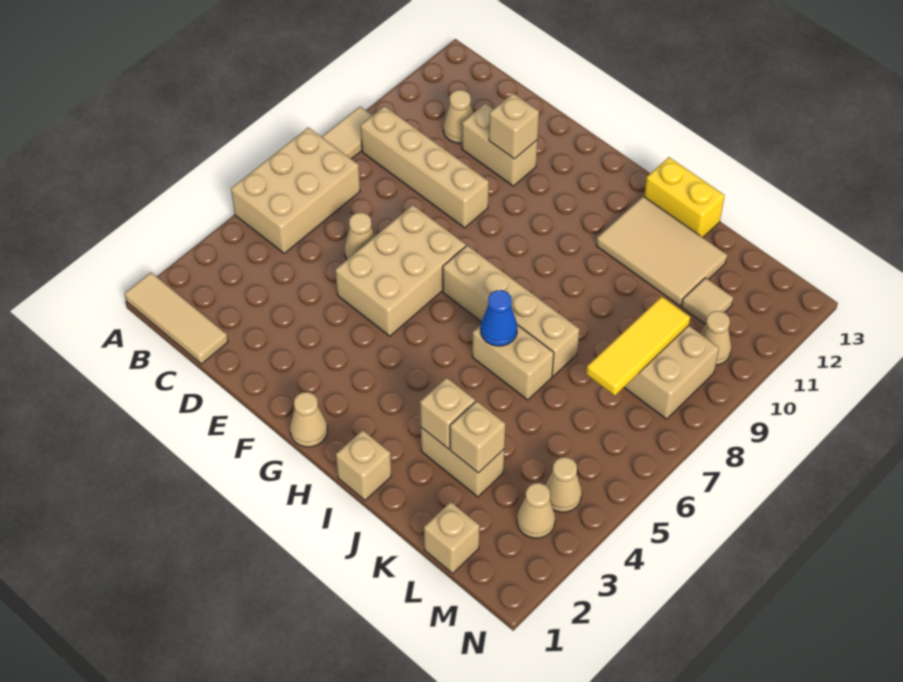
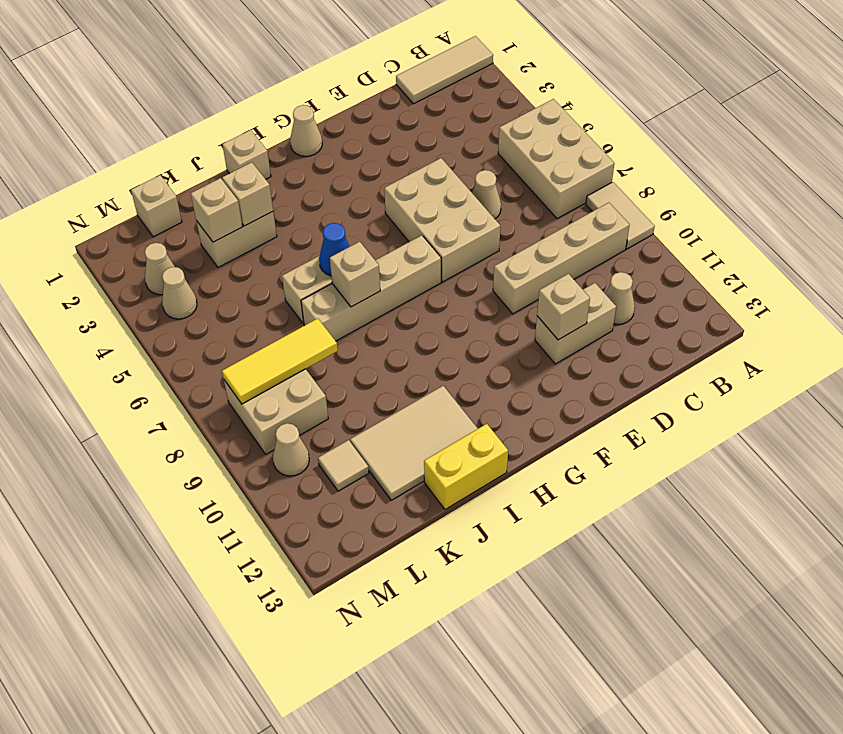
none -> tan brick I7 level 2
yellow tile L7:L9 level 2 -> yellow tile K8:M8 level 2

